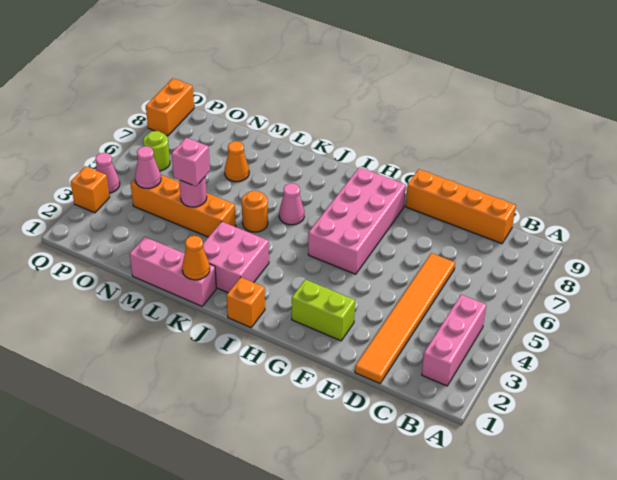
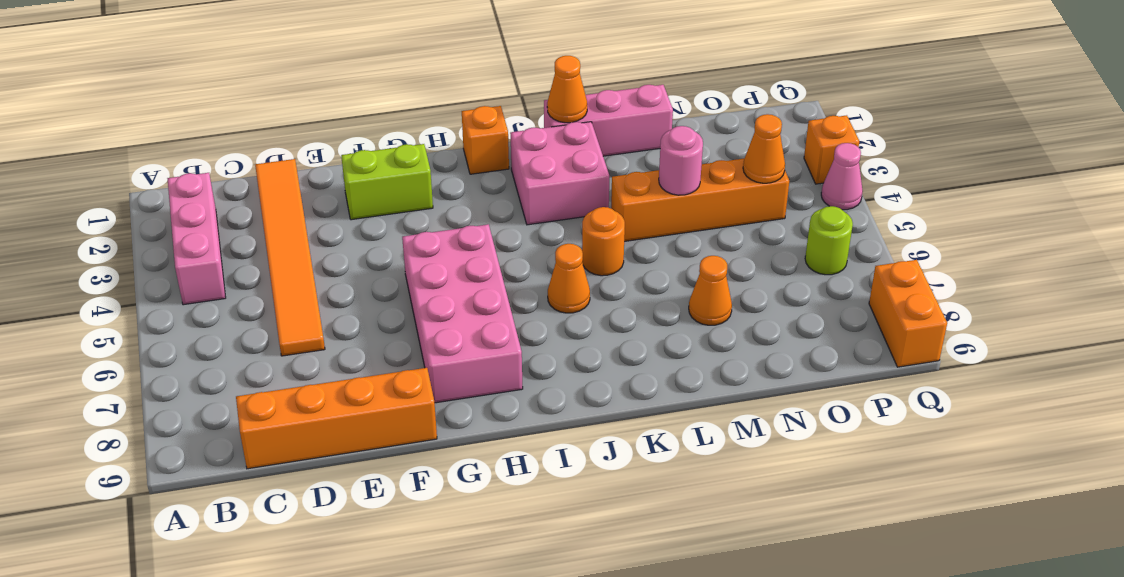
pink cone J6 level 1 -> orange cone J6 level 1
pink brick M4 level 3 -> none
pink cone O4 level 2 -> orange cone O4 level 2

